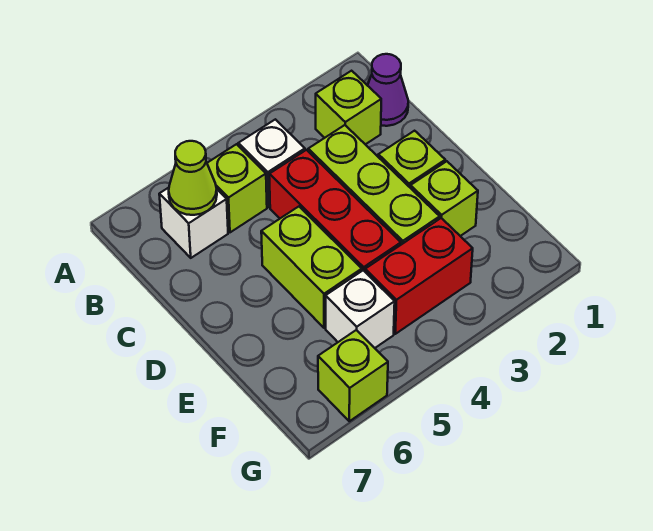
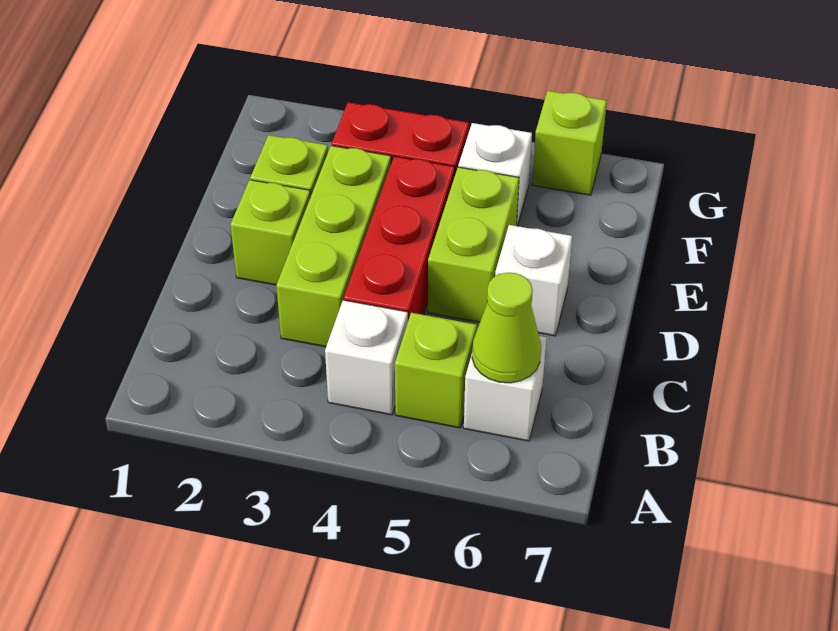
purple cone B1 level 1 -> none
lime brick B2 level 1 -> none
none -> white brick D6 level 1

